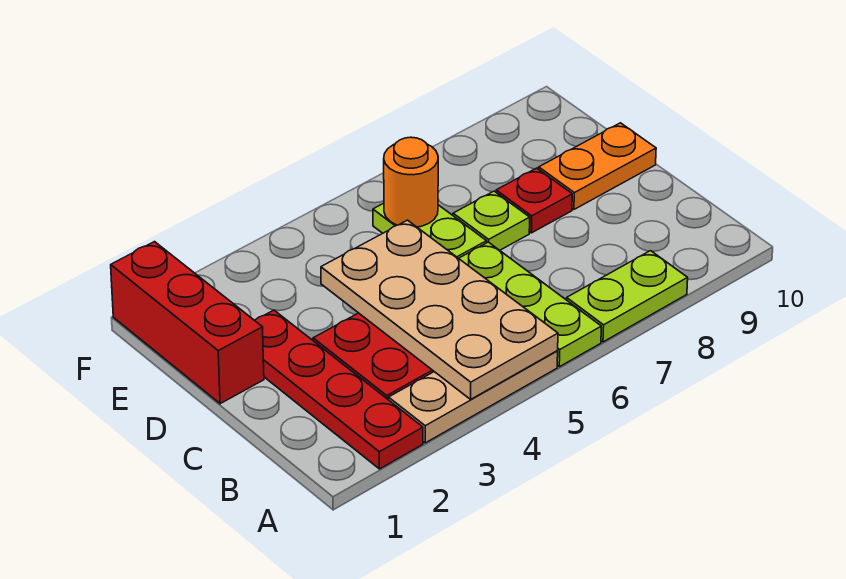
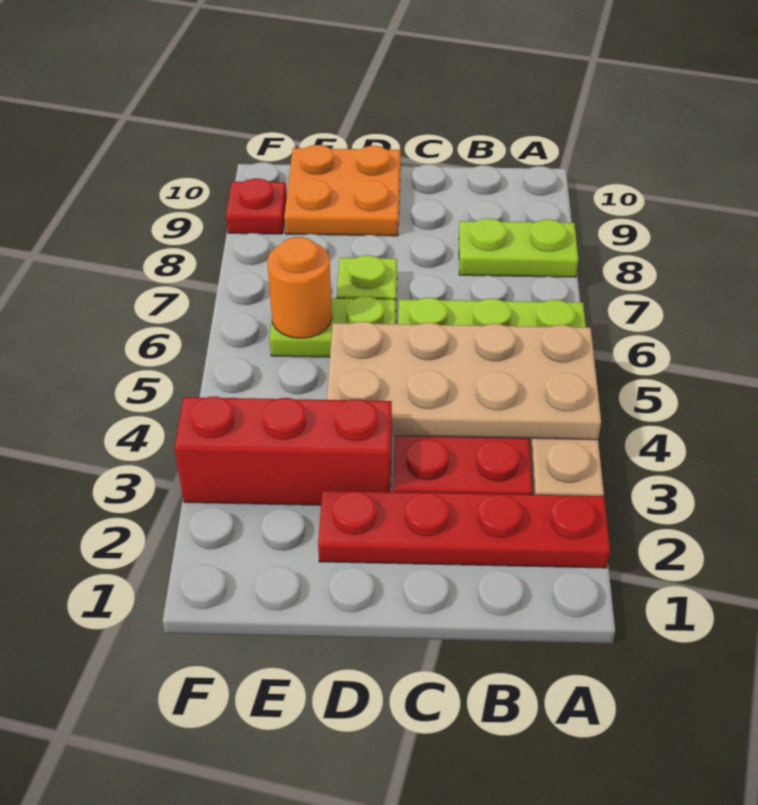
lime plate A7:A8 level 1 -> lime plate A8:B8 level 1
red brick D1:F1 level 1 -> red brick D3:F3 level 1
red plate D8 level 1 -> red plate F9 level 1
orange plate D9:D10 level 1 -> orange plate D9:E10 level 1

